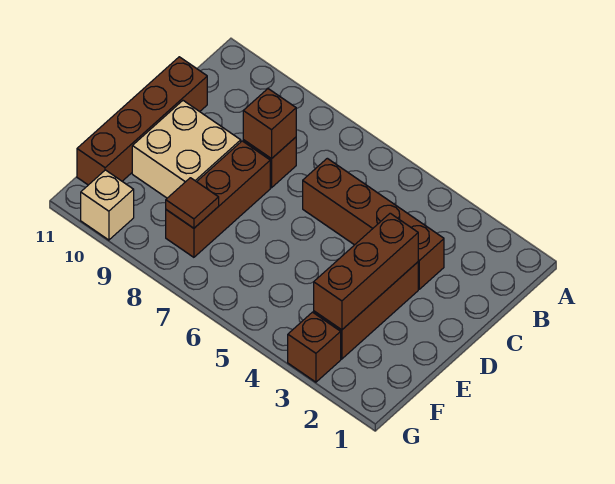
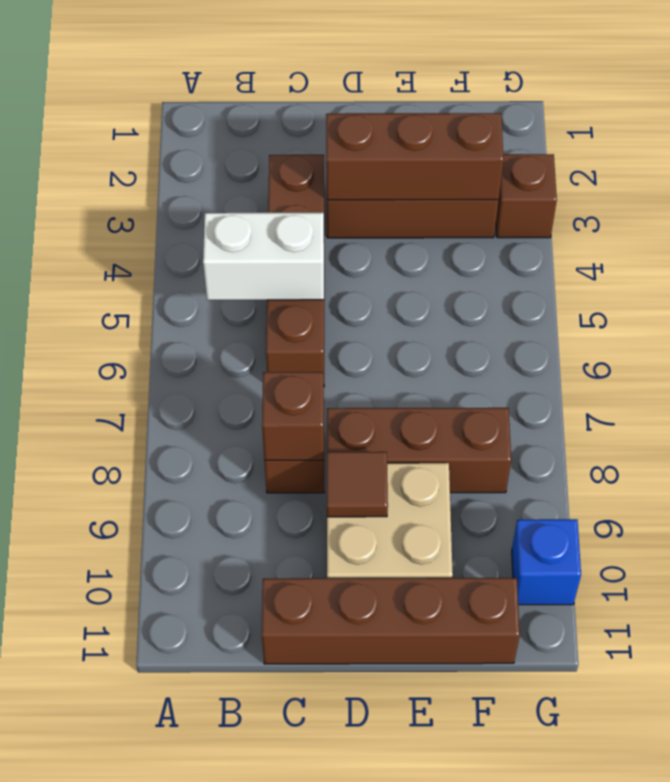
none -> white brick B5:C5 level 2
brown tile F8 level 2 -> brown tile D9 level 2
tan brick G10 level 1 -> blue brick G10 level 1

